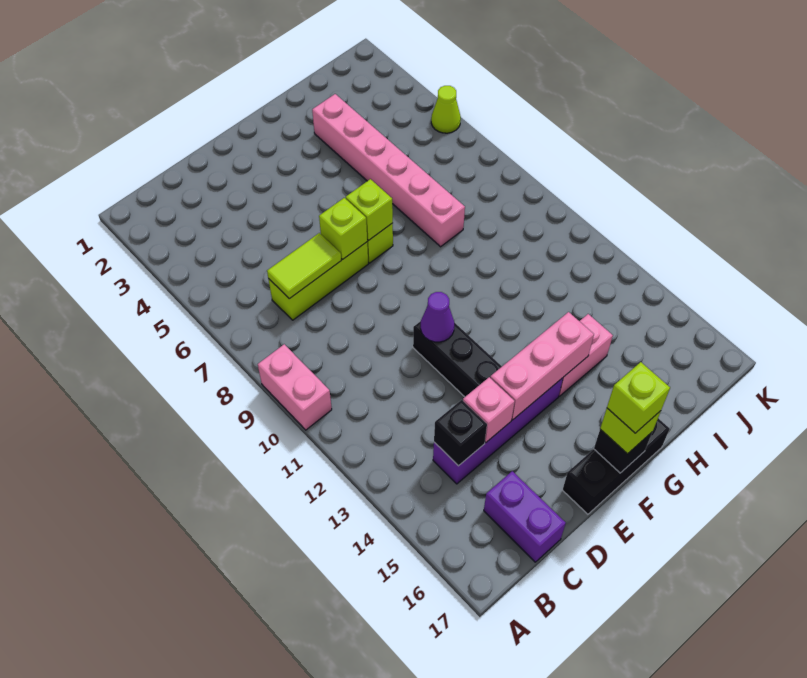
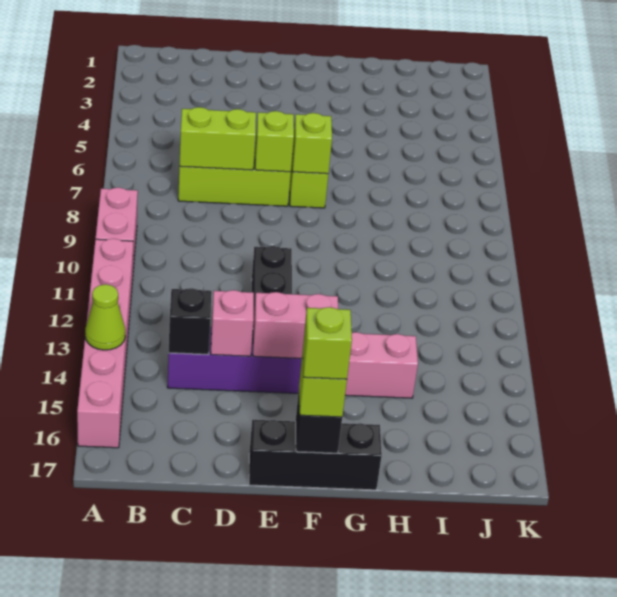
lime tile C7:D7 level 2 -> lime brick C7:D7 level 2
purple brick C16:C17 level 1 -> none
purple cone E11 level 2 -> none
pink brick E14:G14 level 2 -> pink brick E14:F14 level 2
pink brick H3:H8 level 1 -> pink brick A11:A16 level 1
lime cone K5 level 1 -> lime cone A14 level 2

